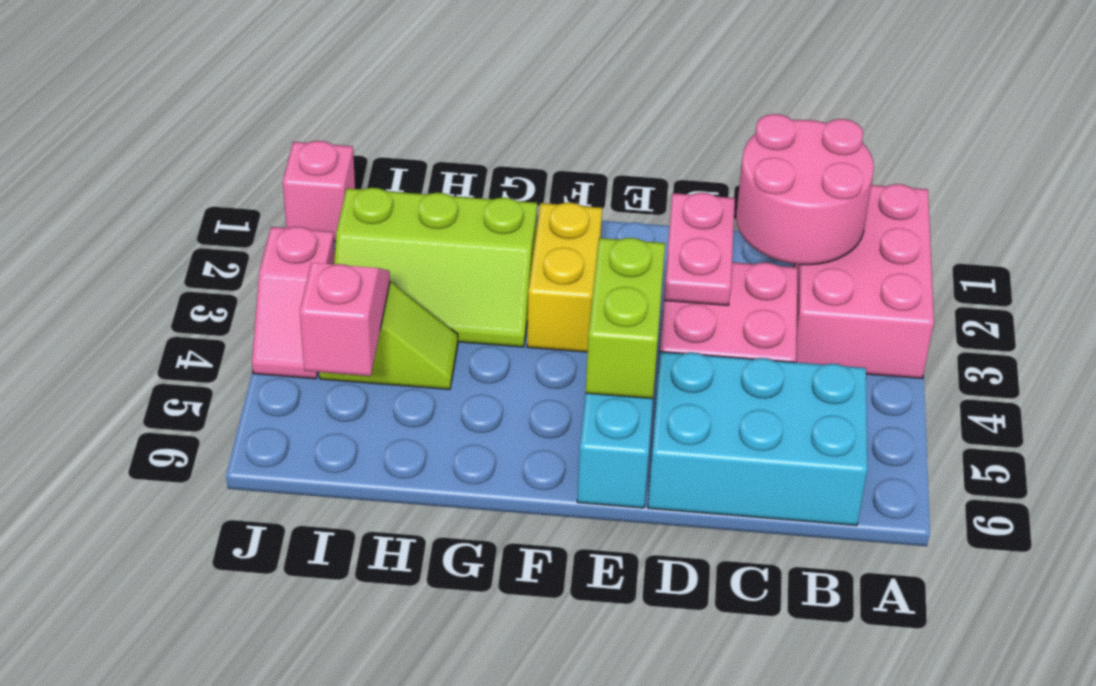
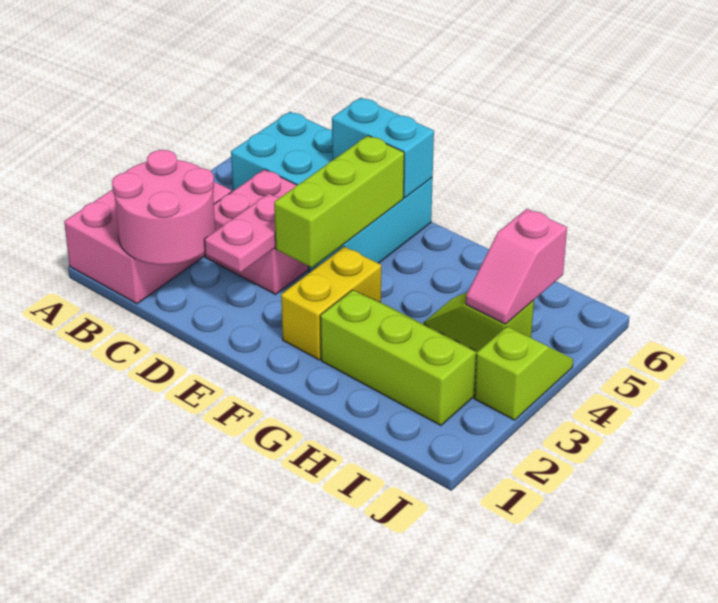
none -> cyan brick D6:E6 level 2
lime brick E4:E5 level 2 -> lime brick E3:E5 level 2
pink brick J1 level 1 -> none
pink slope J3:J4 level 1 top 3 -> lime slope J3:J4 level 1 top 3

